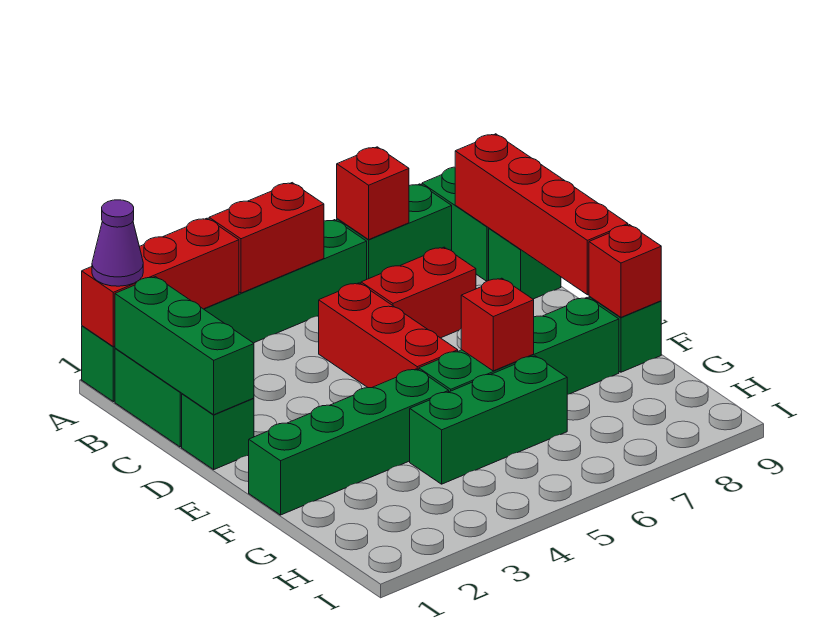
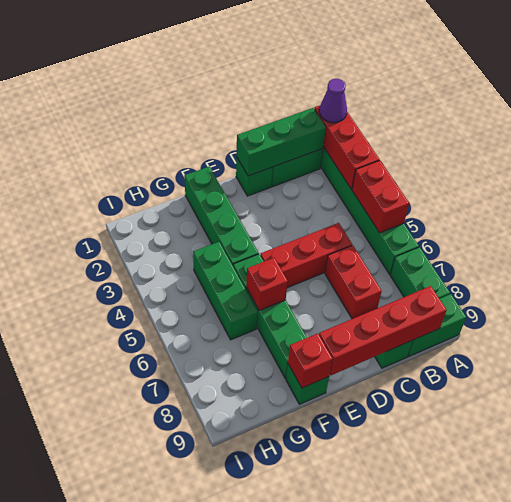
red brick A7 level 2 -> none

